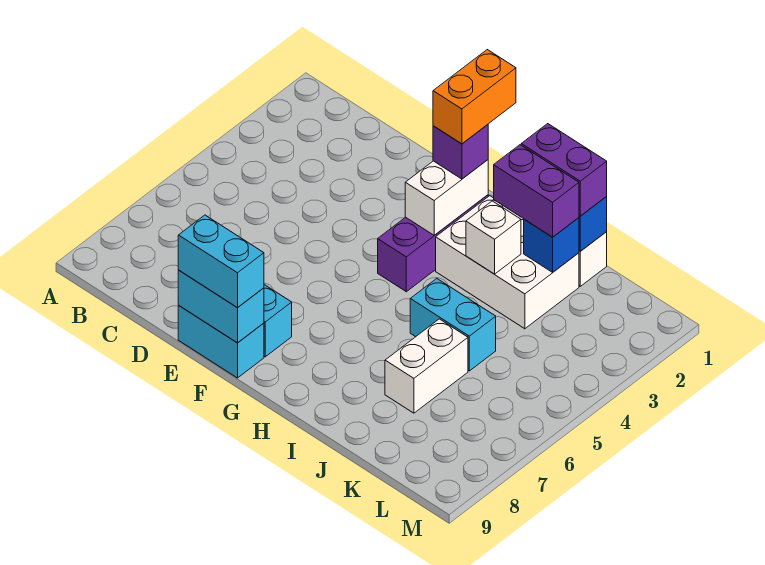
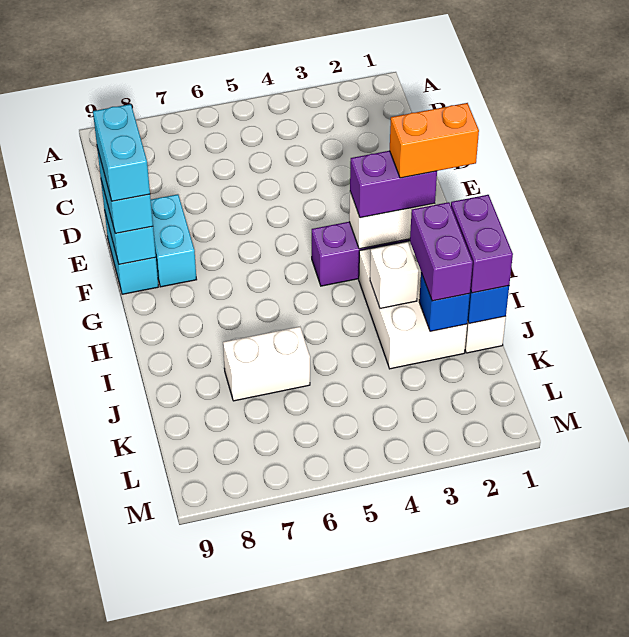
purple brick G2 level 3 -> purple brick G2:G3 level 3
cyan brick I5:J5 level 1 -> cyan brick E9:F9 level 4

